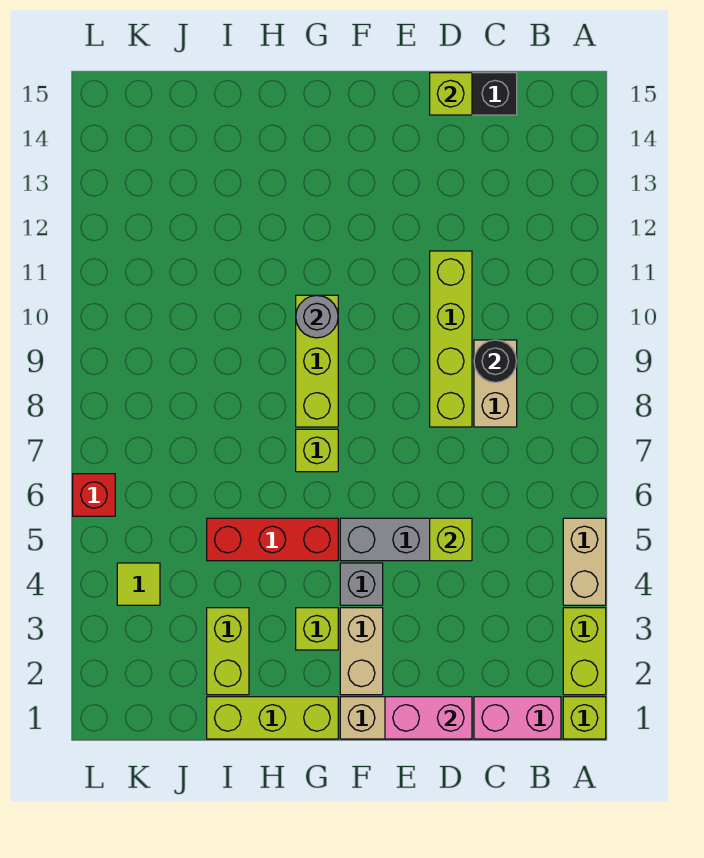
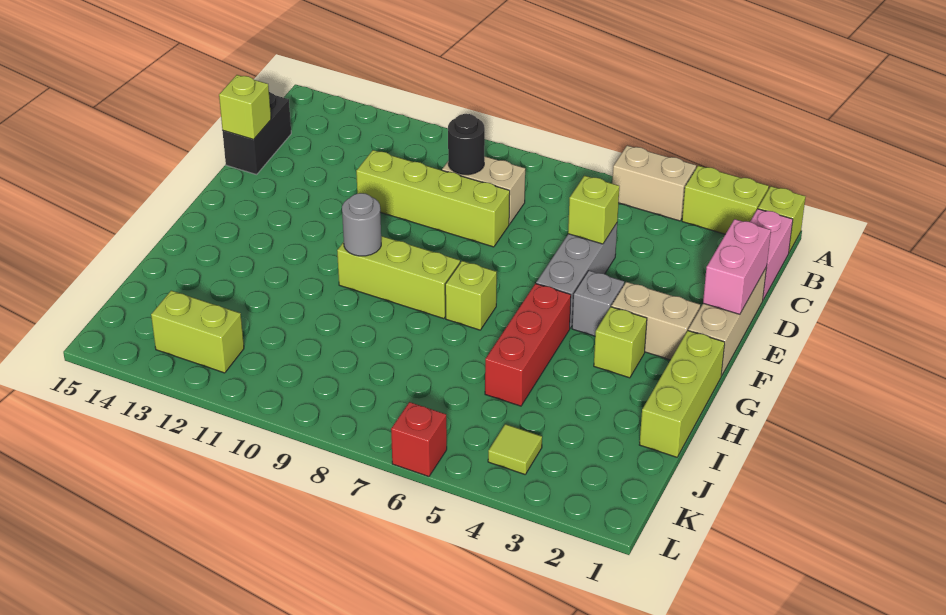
lime brick I2:I3 level 1 -> lime brick K12:K13 level 1

